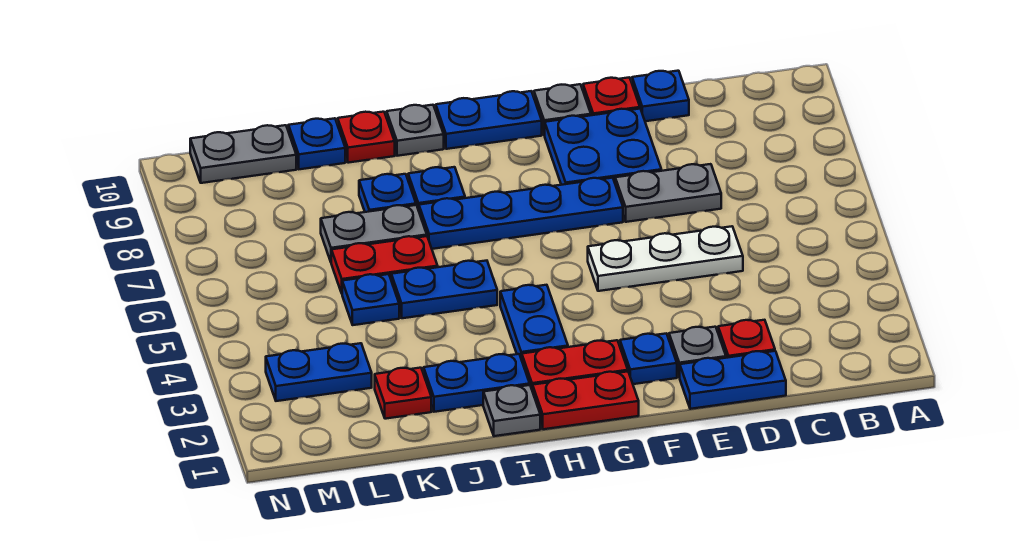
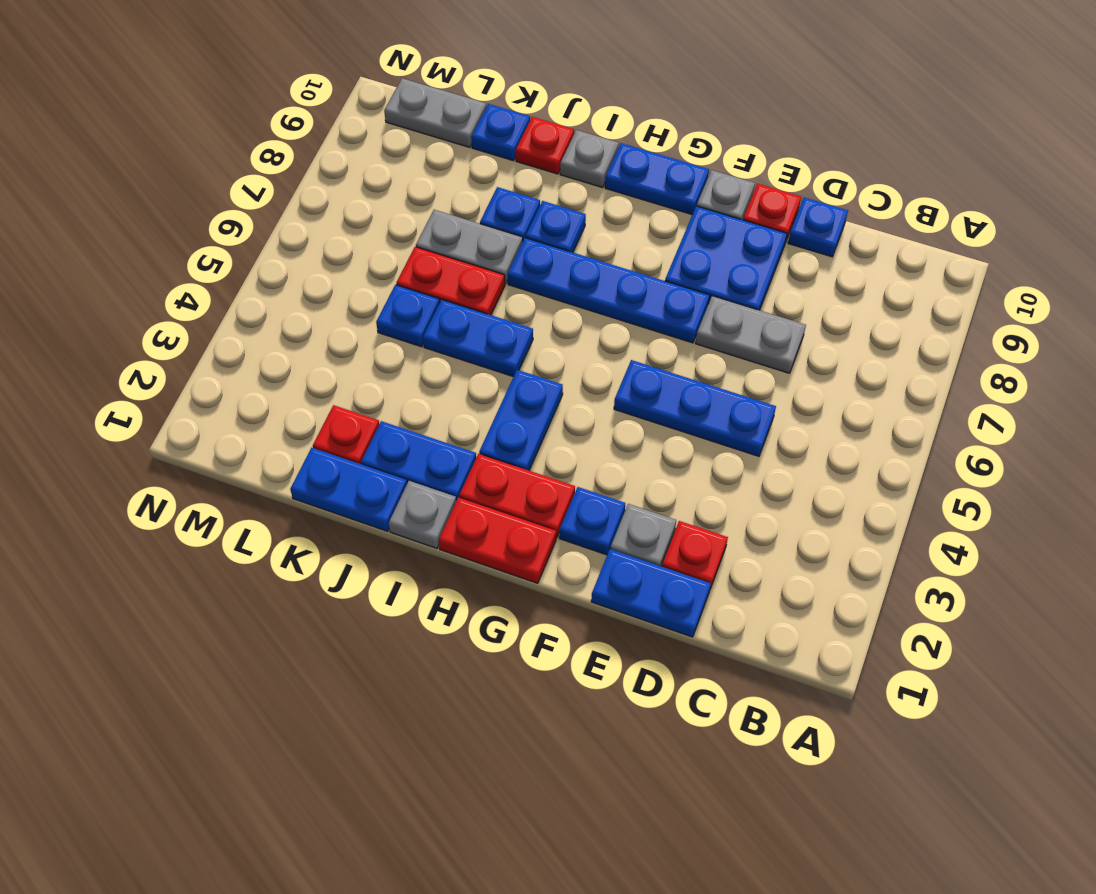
white plate D5:F5 level 1 -> blue plate D5:F5 level 1
blue plate L3:M3 level 1 -> blue plate J1:K1 level 1

